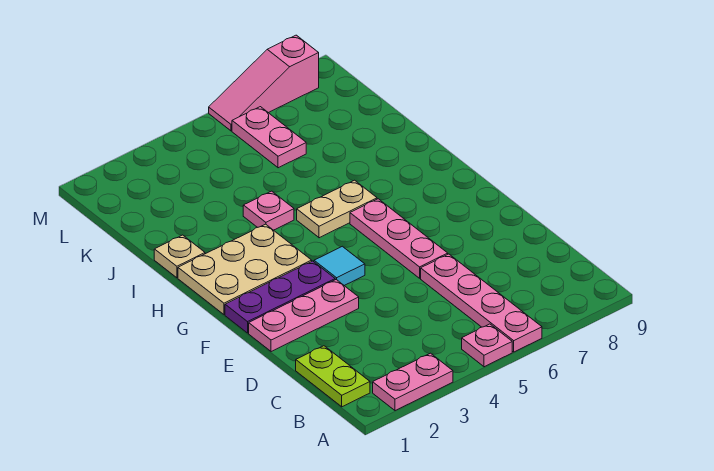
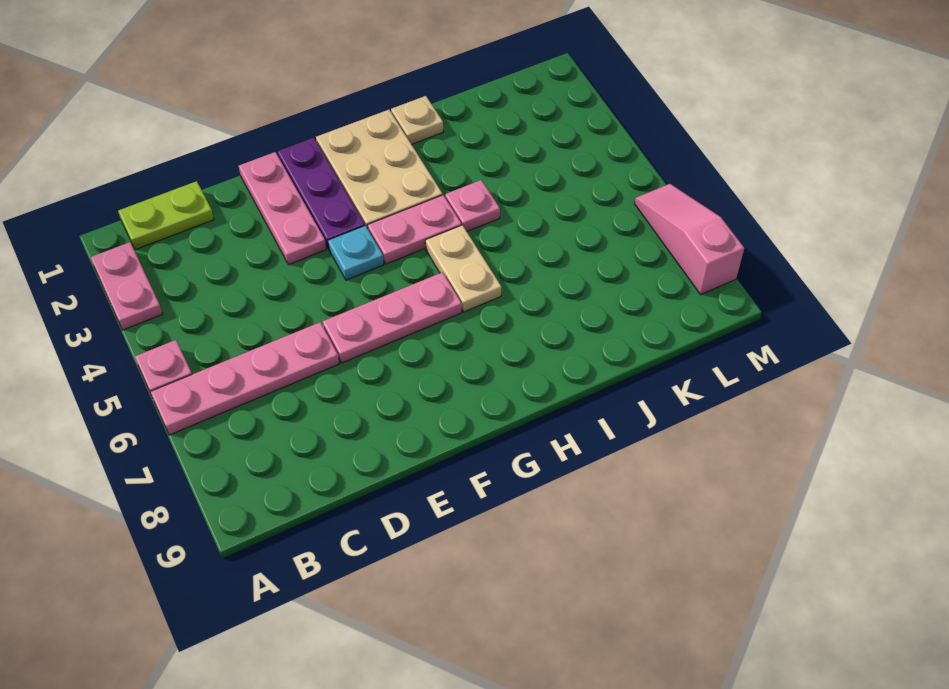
cyan tile F4 level 1 -> cyan plate F4 level 1
pink plate K6:L6 level 1 -> pink plate G4:H4 level 1

